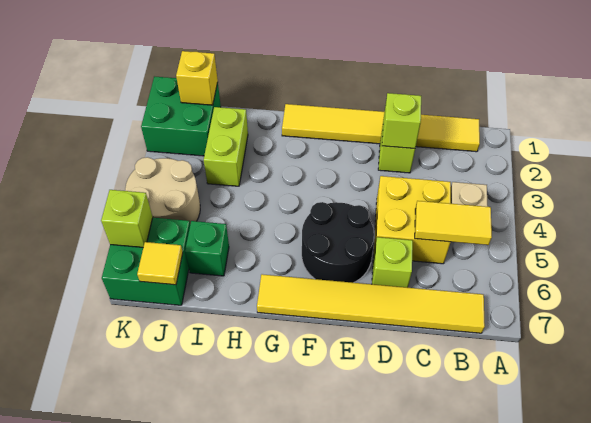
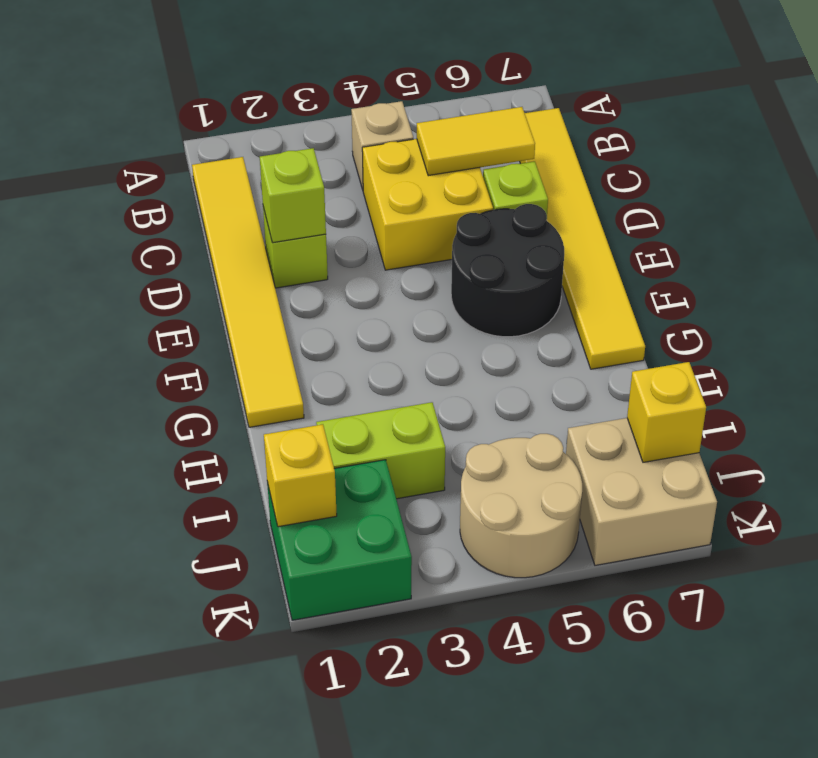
yellow tile B5:C5 level 2 -> yellow tile C5:C6 level 2
green brick I6 level 1 -> none
green brick J6:K7 level 1 -> tan brick J6:K7 level 1
yellow tile J7 level 2 -> yellow brick J7 level 2
lime brick K6 level 2 -> none

